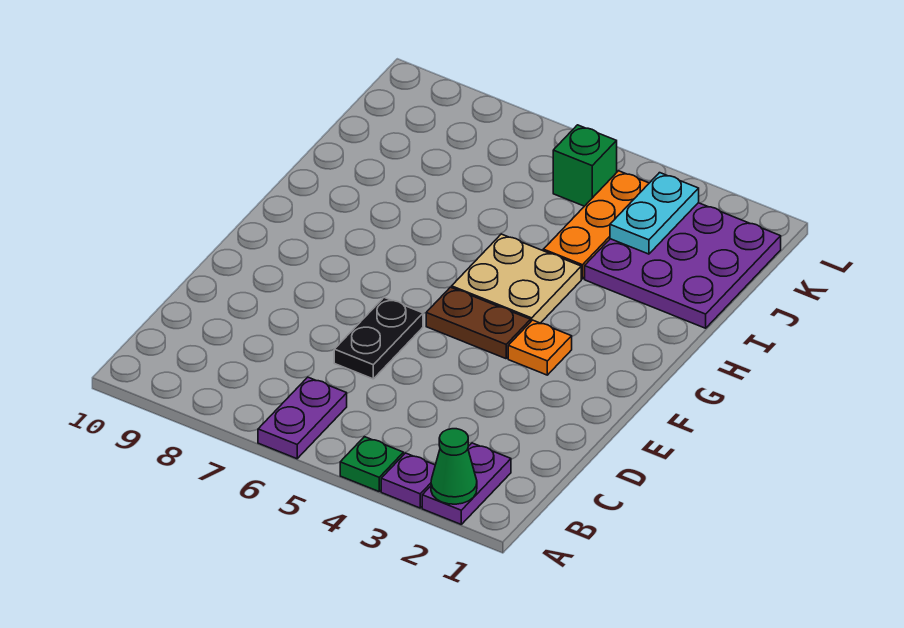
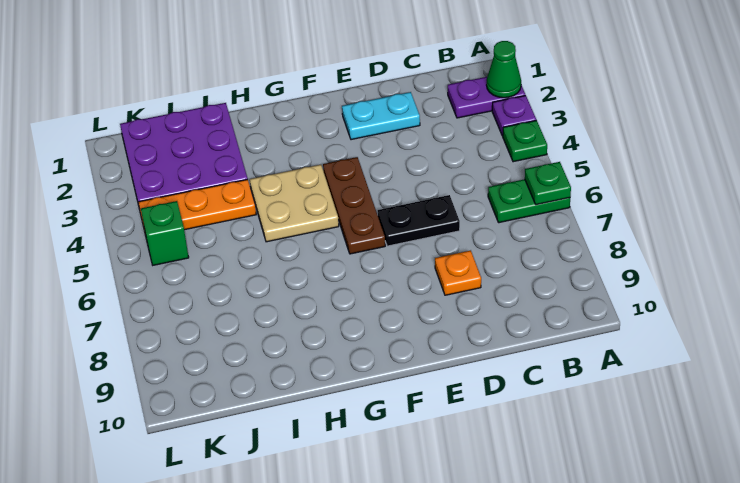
purple plate A6:B6 level 1 -> green plate A6:B6 level 1
none -> green plate A6 level 2
orange plate F3 level 1 -> orange plate D8 level 1
brown plate F4:F5 level 1 -> brown plate F4:F6 level 1
cyan plate J3:K3 level 2 -> cyan plate D2:E2 level 1

